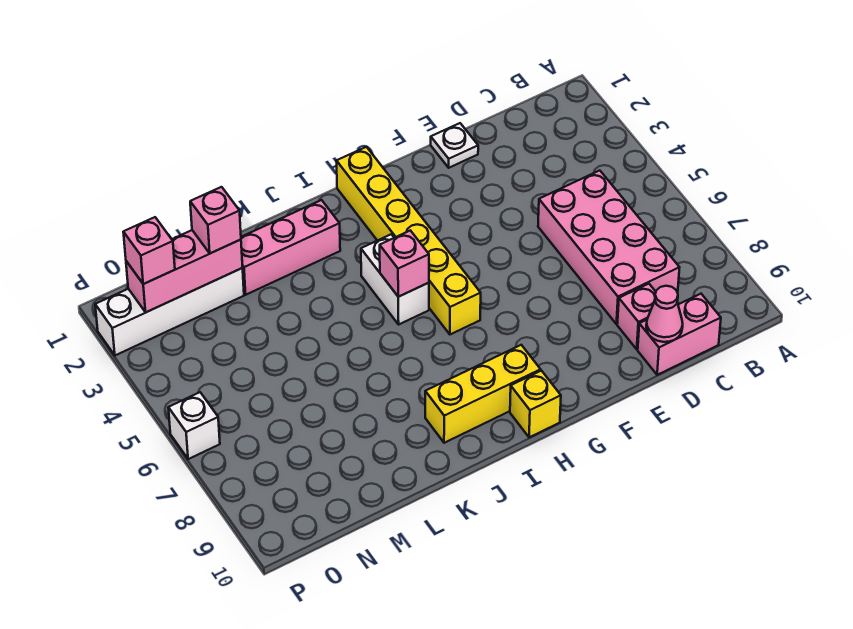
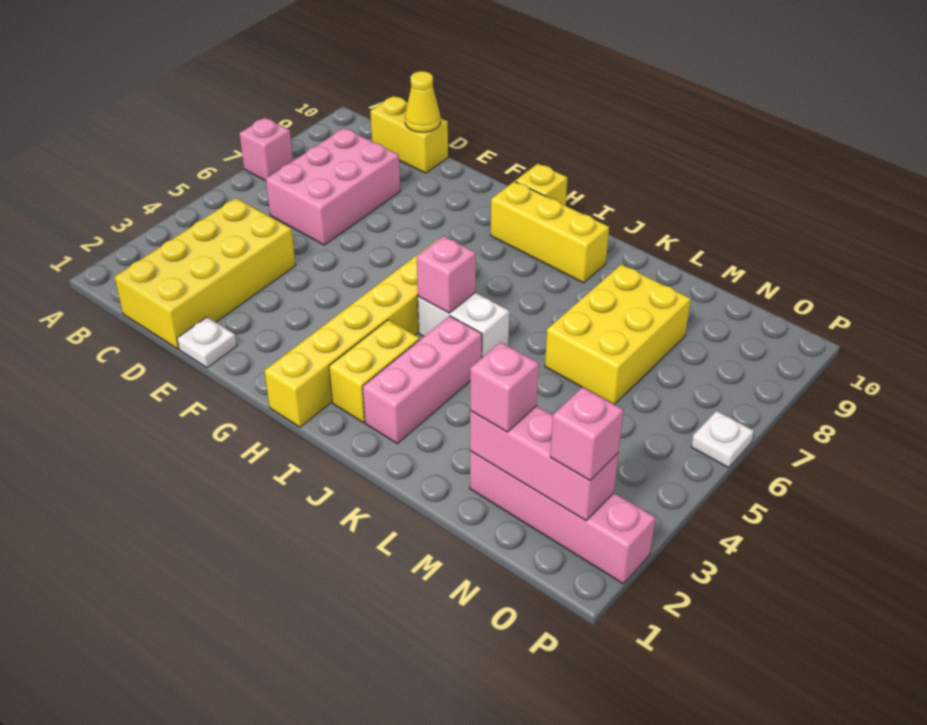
none -> yellow brick C1:D4 level 1
pink brick C5:D8 level 1 -> pink brick C6:D8 level 1
pink brick C10:D10 level 1 -> yellow brick C10:D10 level 1
pink brick D9 level 1 -> pink brick A7 level 1
pink cone D10 level 2 -> yellow cone D10 level 2
none -> yellow brick I2:I3 level 1
white brick I4:I5 level 1 -> white brick I5:J5 level 1
pink brick J2:L2 level 1 -> pink brick J2:J4 level 1
none -> yellow brick L6:M8 level 1
white brick M2:P2 level 1 -> pink brick M2:P2 level 1
white brick P6 level 1 -> white plate P6 level 1

